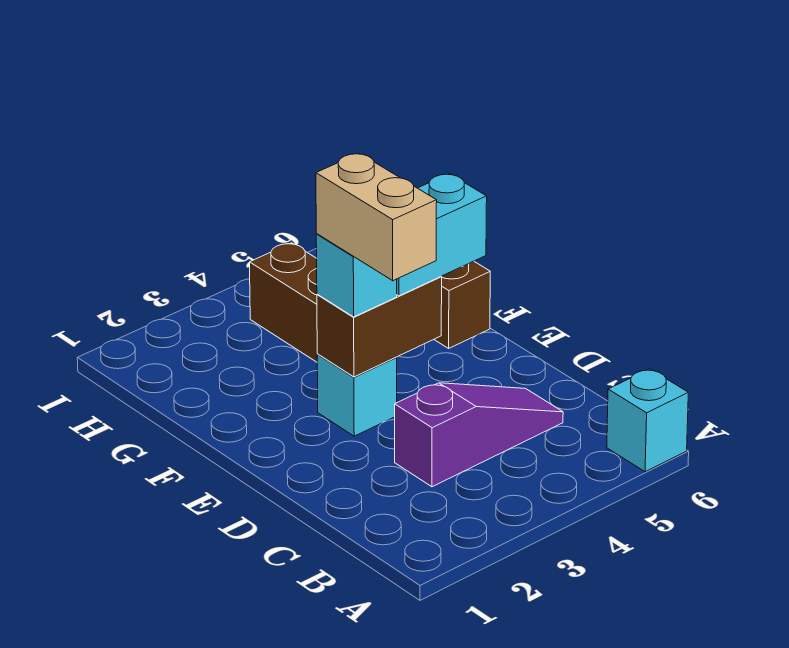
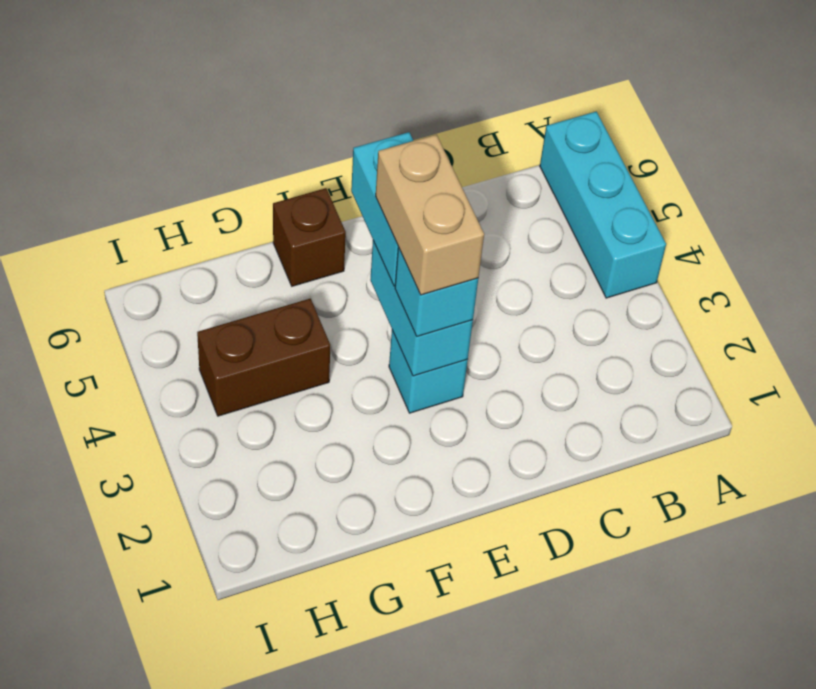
cyan brick A6 level 1 -> cyan brick A4:A6 level 1
purple slope C3:C5 level 1 top 3 -> none
tan brick D3:E3 level 4 -> tan brick E3:E4 level 4
brown brick E3:E4 level 2 -> cyan brick E3:E4 level 2

